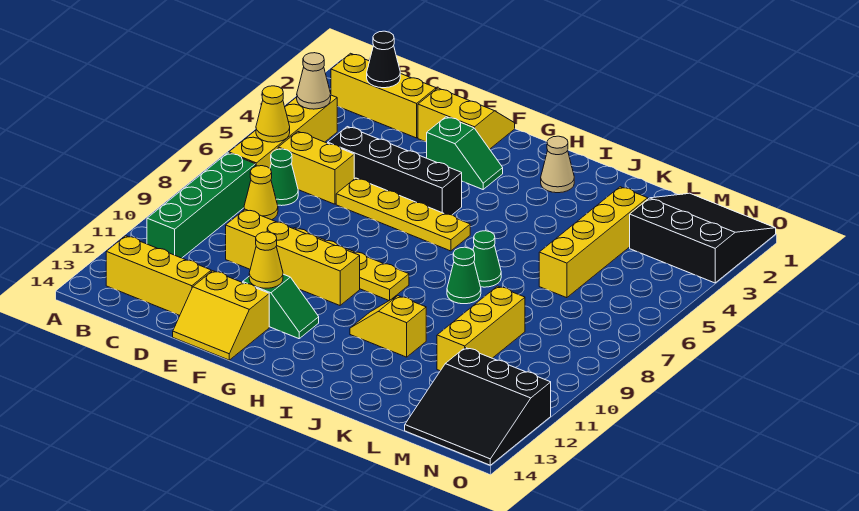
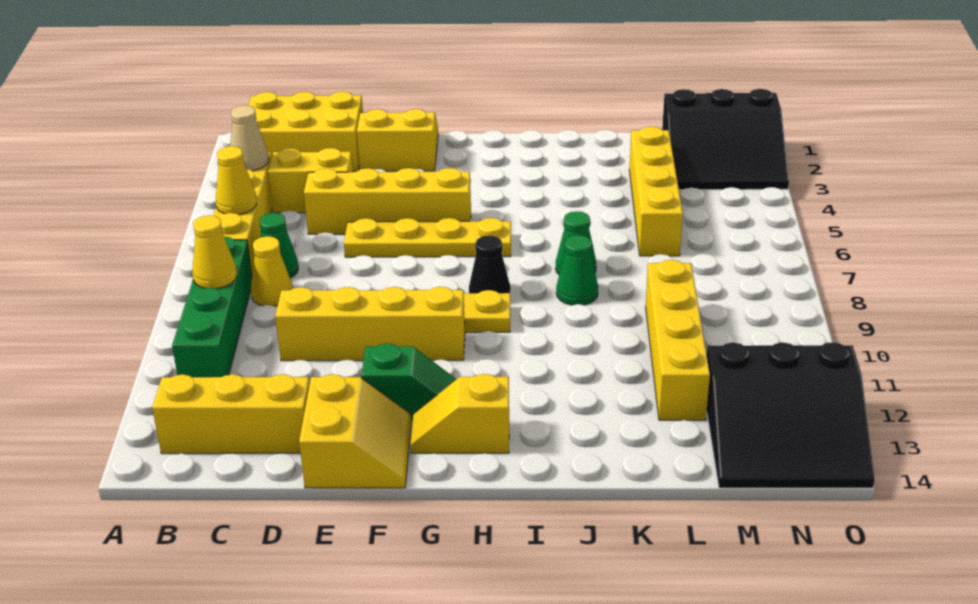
yellow brick B2:D2 level 1 -> yellow brick B1:D2 level 1
black cone C2 level 2 -> black cone H8 level 1
yellow brick C6:D6 level 1 -> yellow brick C4:D4 level 1
black brick D5:G5 level 1 -> yellow brick D5:G5 level 1
yellow slope E13:F14 level 1 top 13 -> yellow slope E13:F14 level 1 top E
green slope F3:G3 level 1 top F -> none
yellow cone F12 level 2 -> yellow cone B9 level 2
tan cone I2 level 1 -> none
yellow slope I11:J11 level 1 top J -> yellow slope G13:H13 level 1 top H
yellow brick L9:L11 level 1 -> yellow brick L9:L12 level 1
black slope M1:O3 level 1 top 3 -> black slope M1:O3 level 1 top 1

